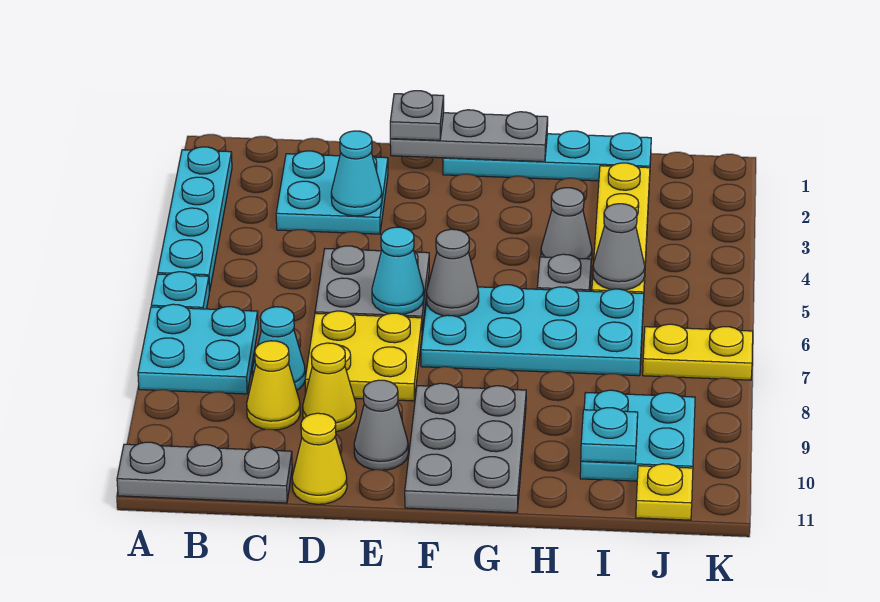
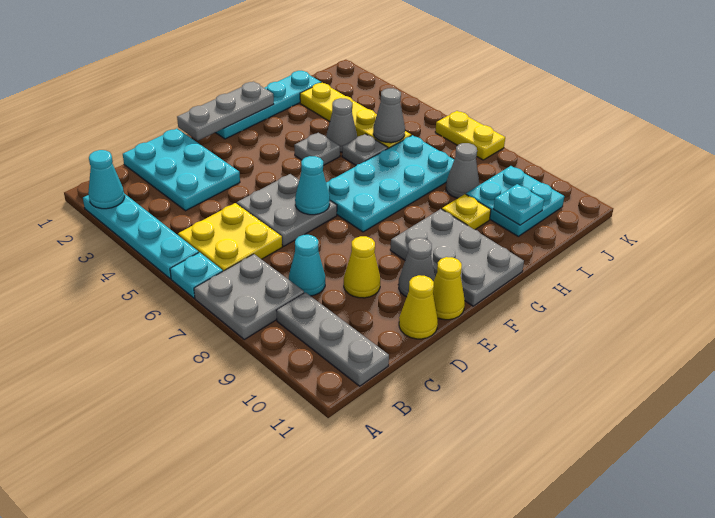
cyan plate A7:B8 level 1 -> grey plate A7:B8 level 1
grey plate A11:C11 level 1 -> grey plate B9:B11 level 1
cyan plate C2:D3 level 1 -> cyan plate C1:D3 level 1
yellow cone C9 level 1 -> yellow cone E11 level 1
cyan cone D3 level 2 -> cyan cone A2 level 2
yellow plate D7:E8 level 1 -> yellow plate B5:C6 level 1
grey plate E1 level 3 -> grey plate G4 level 1
grey cone F6 level 2 -> grey cone I8 level 1
yellow plate J7:K7 level 1 -> yellow plate K6:K7 level 1
yellow plate J11 level 1 -> yellow plate H9 level 1

